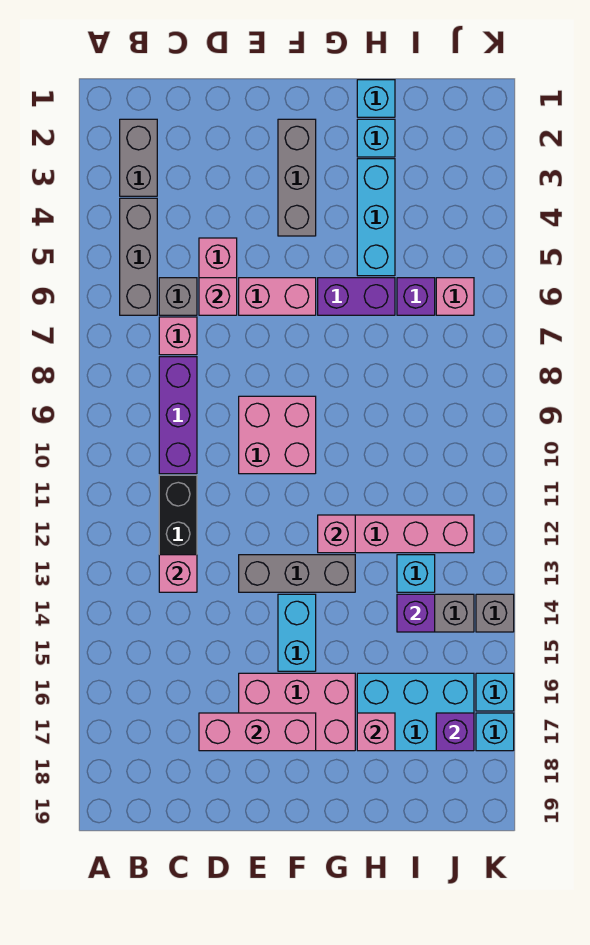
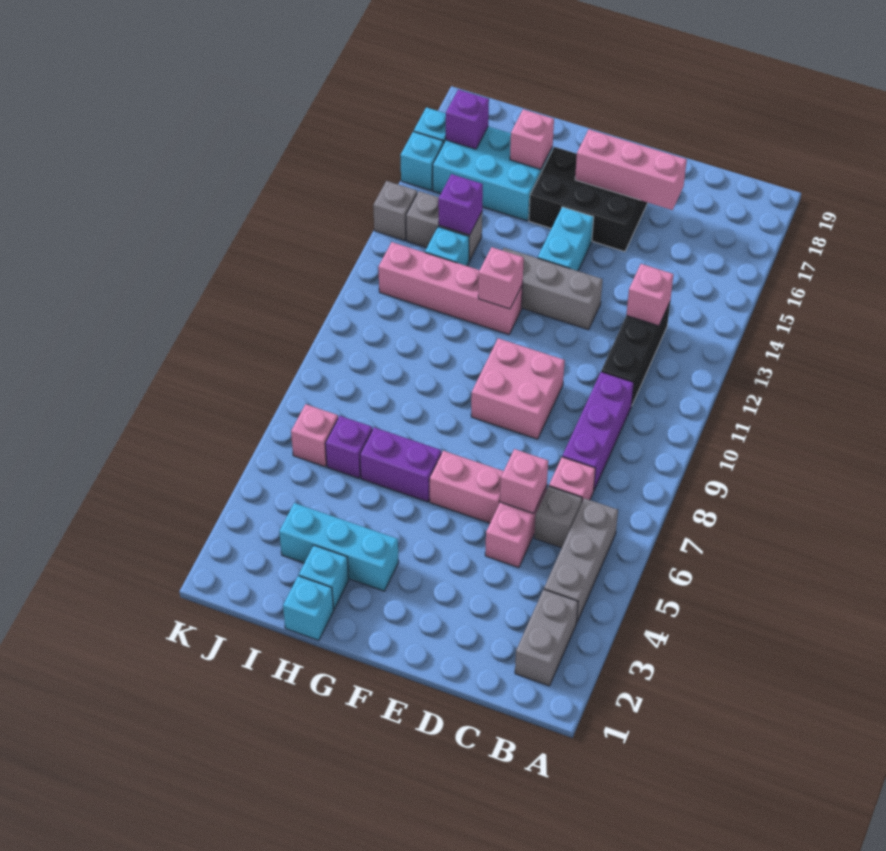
pink brick E16:G17 level 1 -> black brick E16:G17 level 1
grey brick F2:F4 level 1 -> none
cyan brick H3:H5 level 1 -> cyan brick G3:I3 level 1

